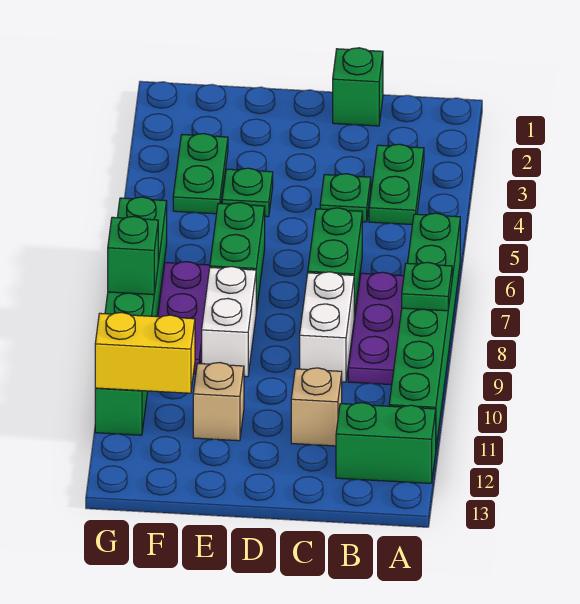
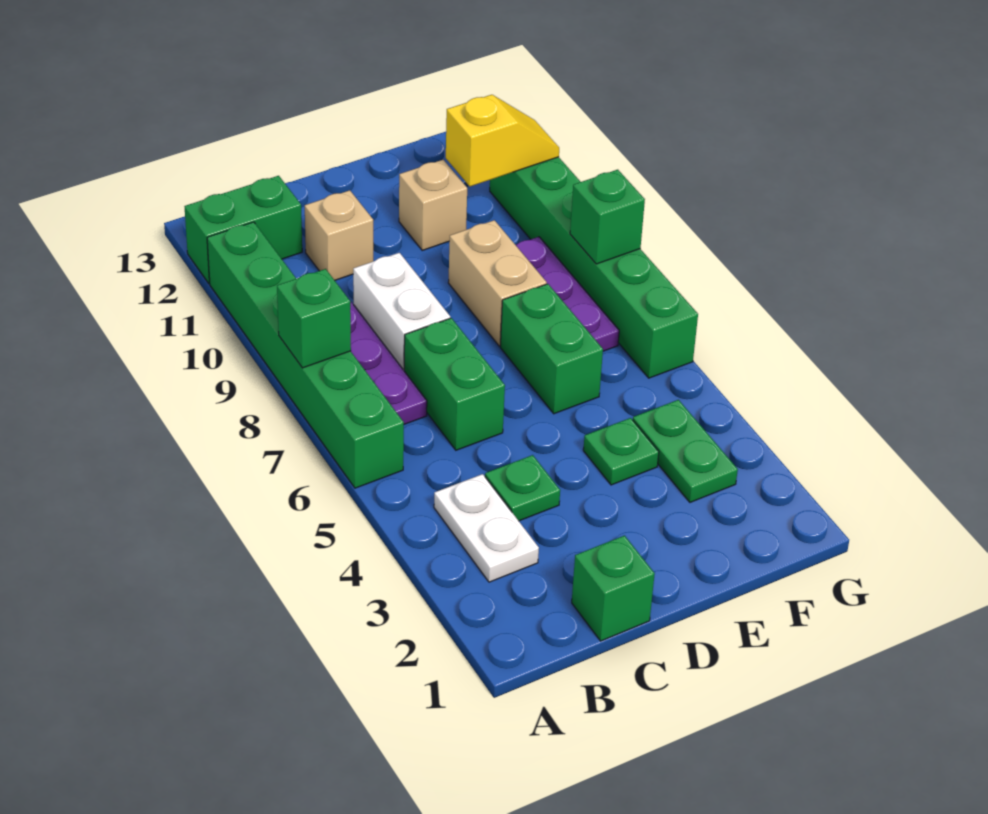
green plate A8 level 2 -> green brick A8 level 2
green plate B3:B4 level 1 -> white plate B3:B4 level 1
white brick E8:E9 level 1 -> tan brick E8:E9 level 1
yellow brick F11:G11 level 2 -> yellow slope F11:G11 level 2 top F

